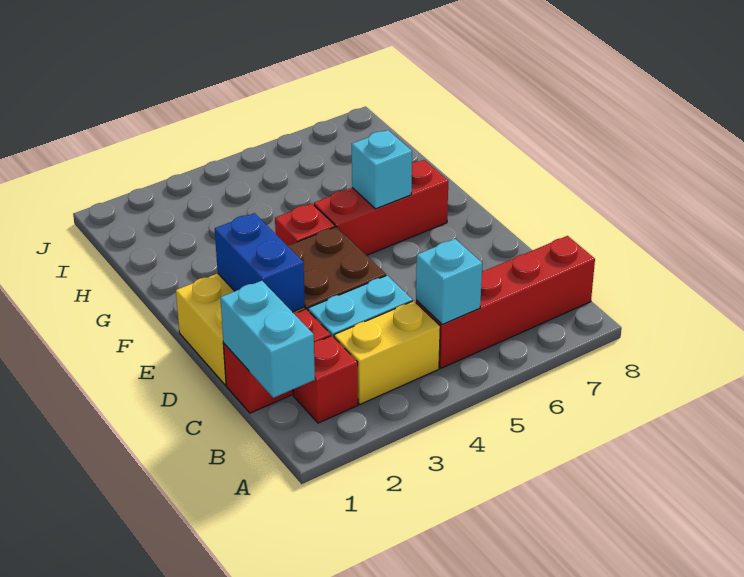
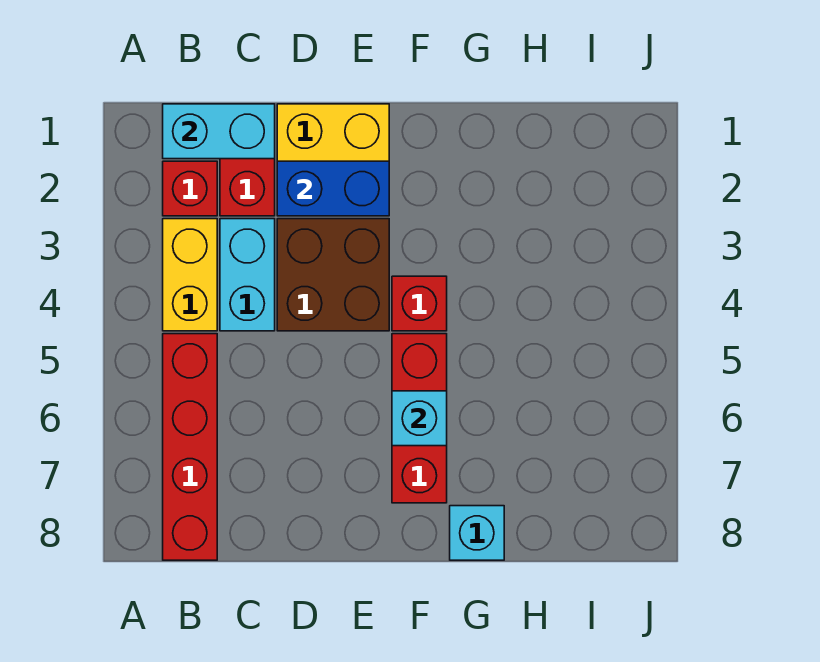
cyan brick B5 level 2 -> cyan brick G8 level 1

